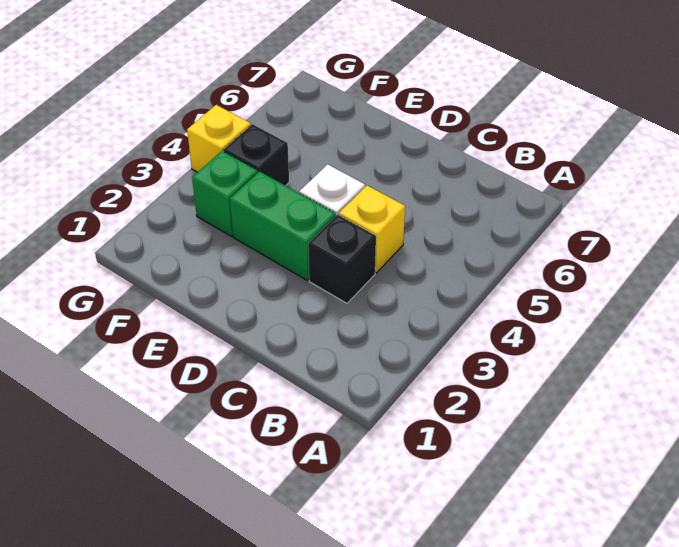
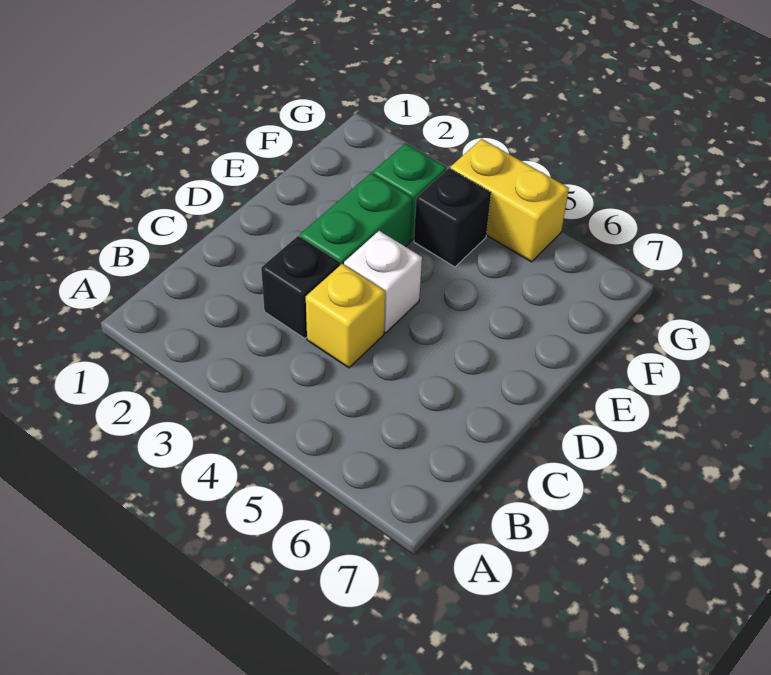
yellow brick G4 level 1 -> yellow brick G4:G5 level 1

